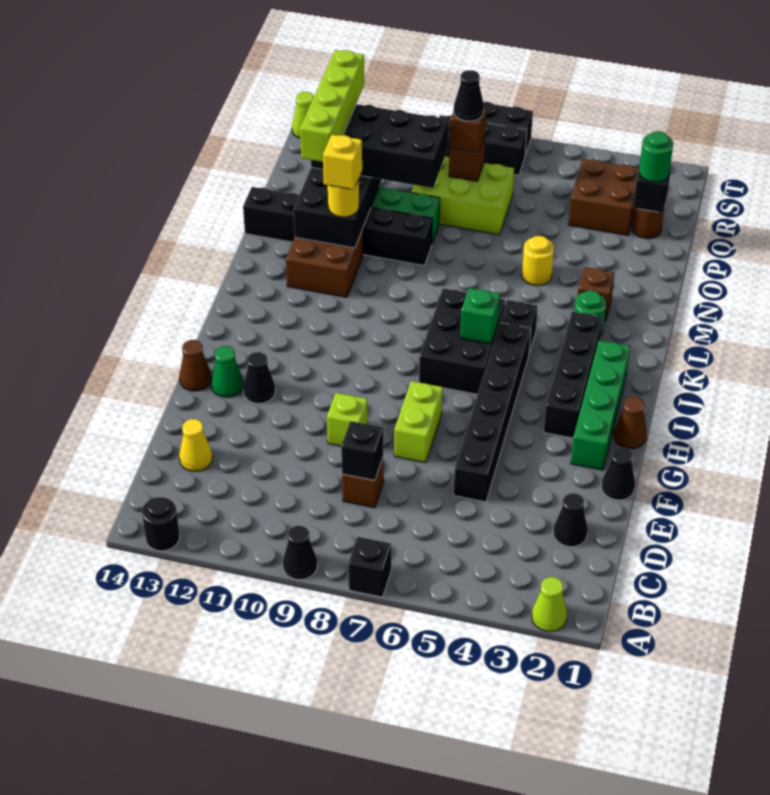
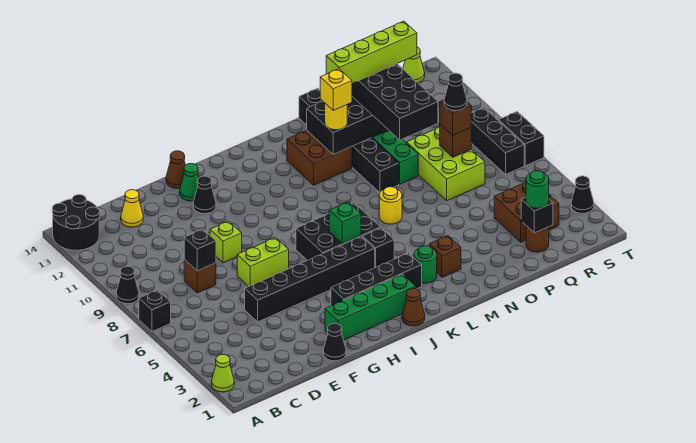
black round brick A13 level 1 -> black round brick A13:B14 level 1
black cone D2 level 1 -> black cone T3 level 1
brown cone H1 level 1 -> brown cone J1 level 1
yellow round brick N5 level 1 -> yellow round brick M7 level 1

